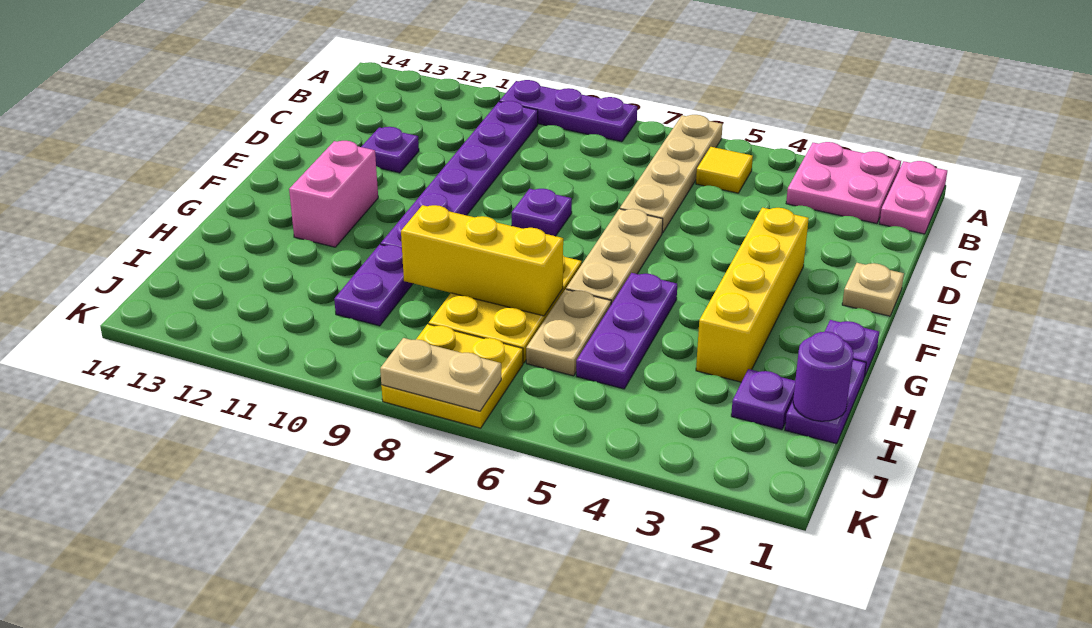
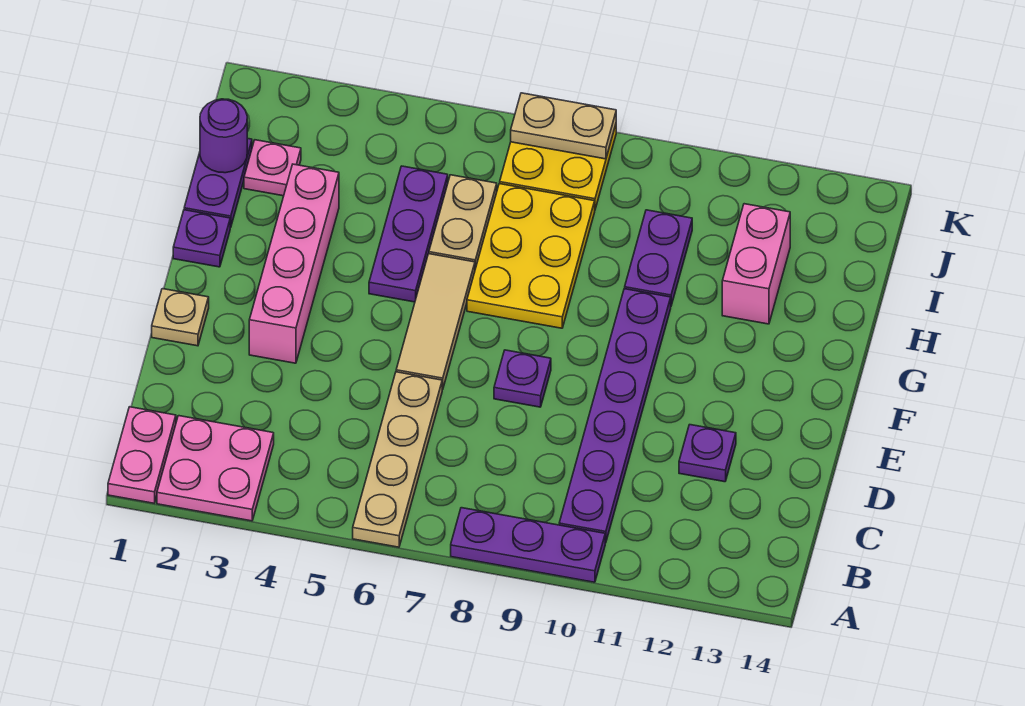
yellow tile B5 level 1 -> none
yellow brick E3:H3 level 1 -> pink brick E3:H3 level 1
tan plate E6:G6 level 1 -> tan tile E6:G6 level 1
pink brick F12:G12 level 1 -> pink brick H12:I12 level 1
yellow brick H7:H9 level 2 -> none
purple plate I2 level 1 -> pink plate I2 level 1

